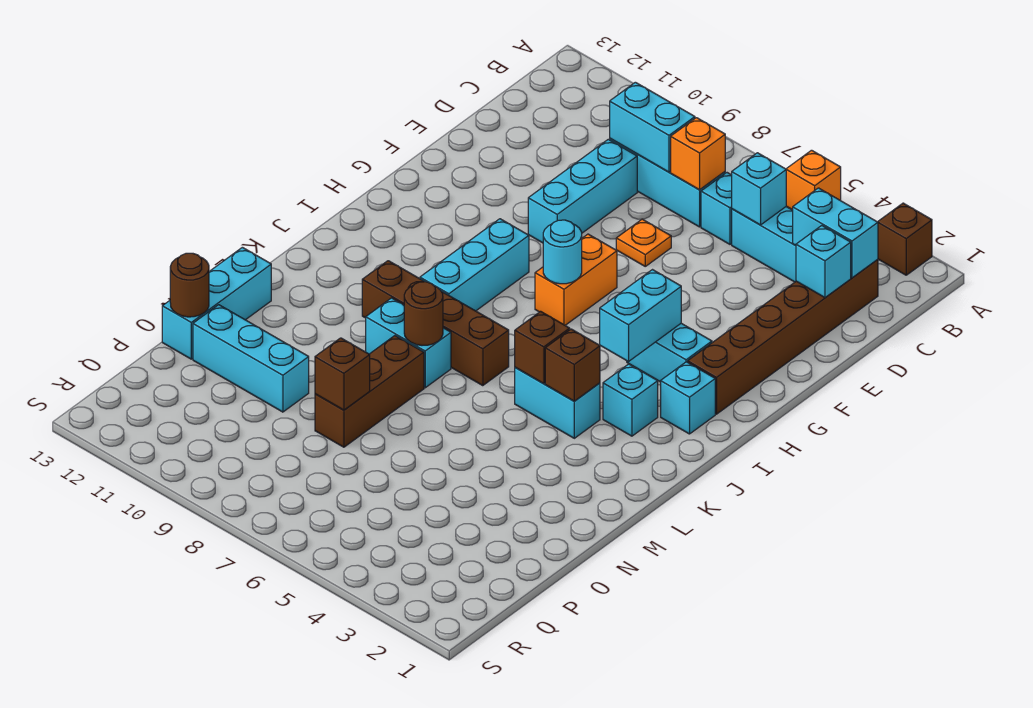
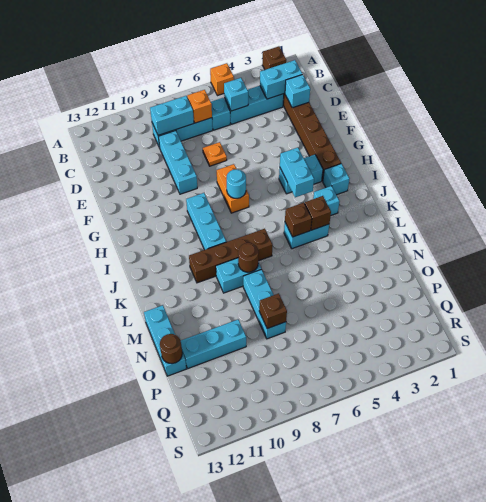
brown brick M8:O8 level 1 -> cyan brick M8:O8 level 1

